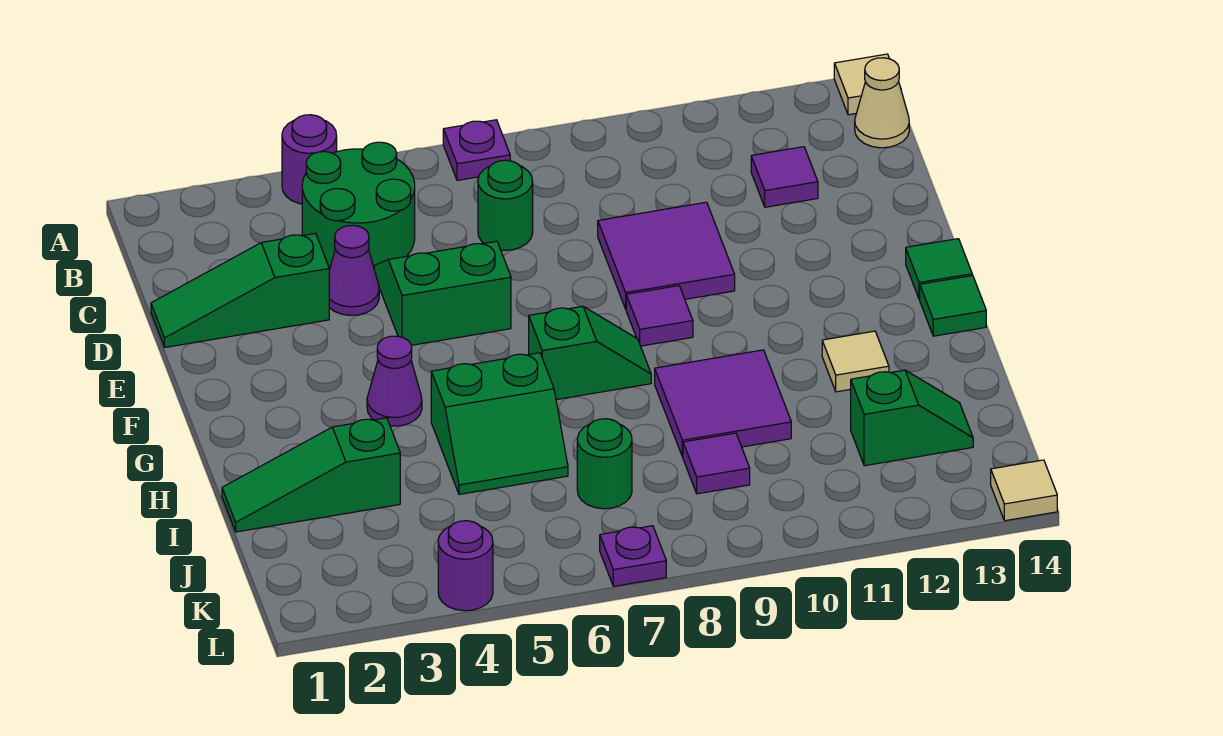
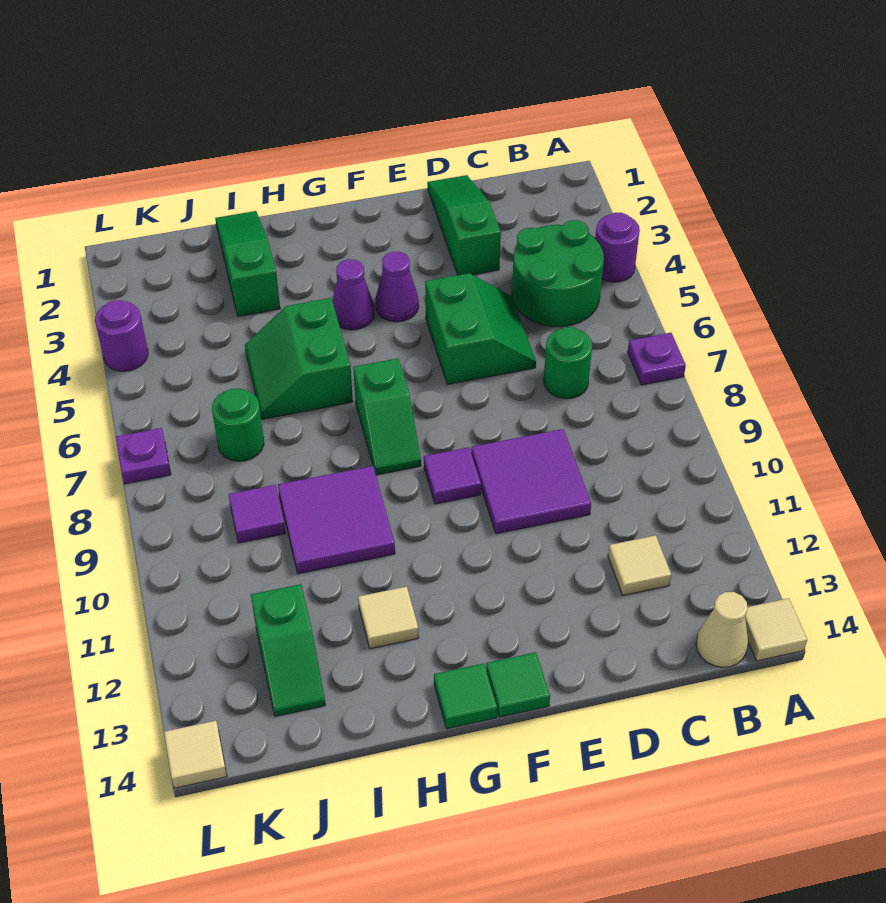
purple tile C12 level 1 -> tan tile C12 level 1
purple cone D4 level 1 -> purple cone F4 level 1

